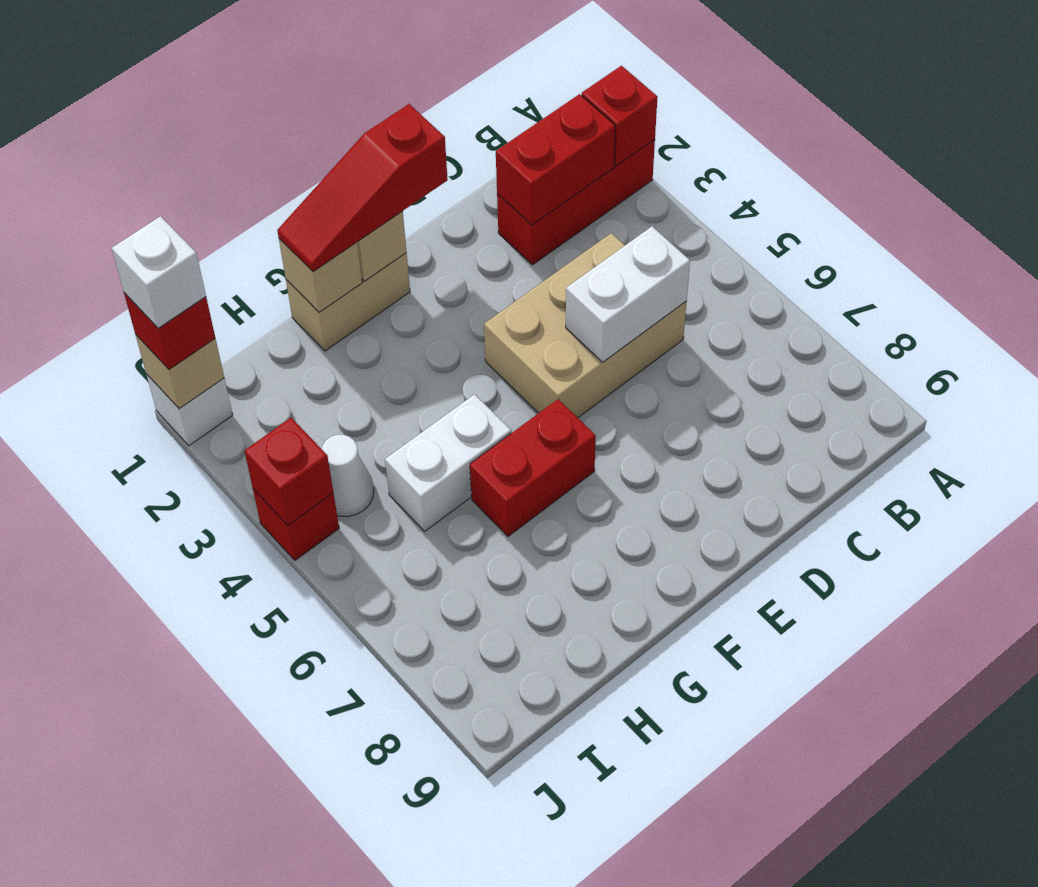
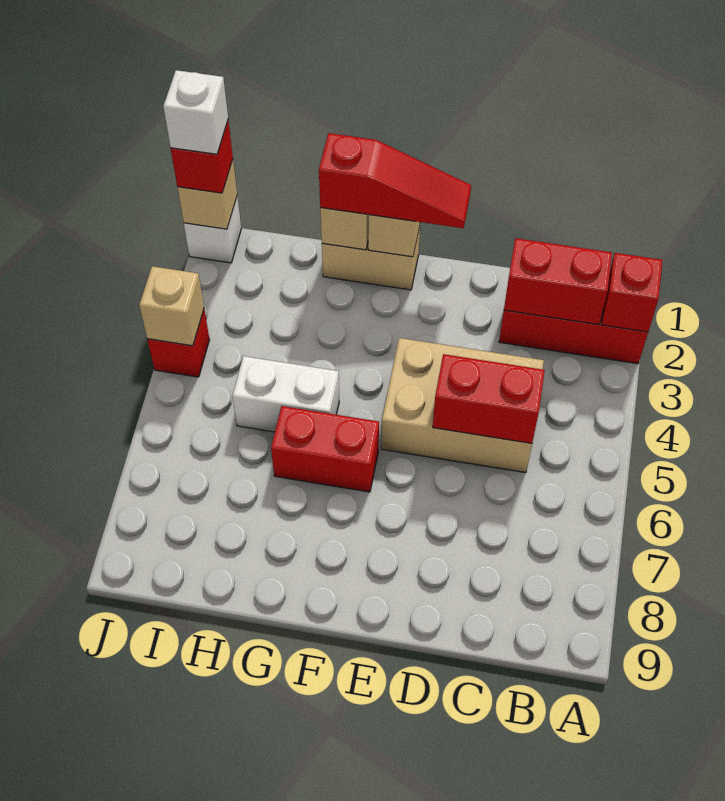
white brick C5:D5 level 2 -> red brick C5:D5 level 2
red slope E1:G1 level 3 top E -> red slope E1:G1 level 3 top G
white cone I4 level 1 -> none
red brick J4 level 2 -> tan brick J4 level 2

